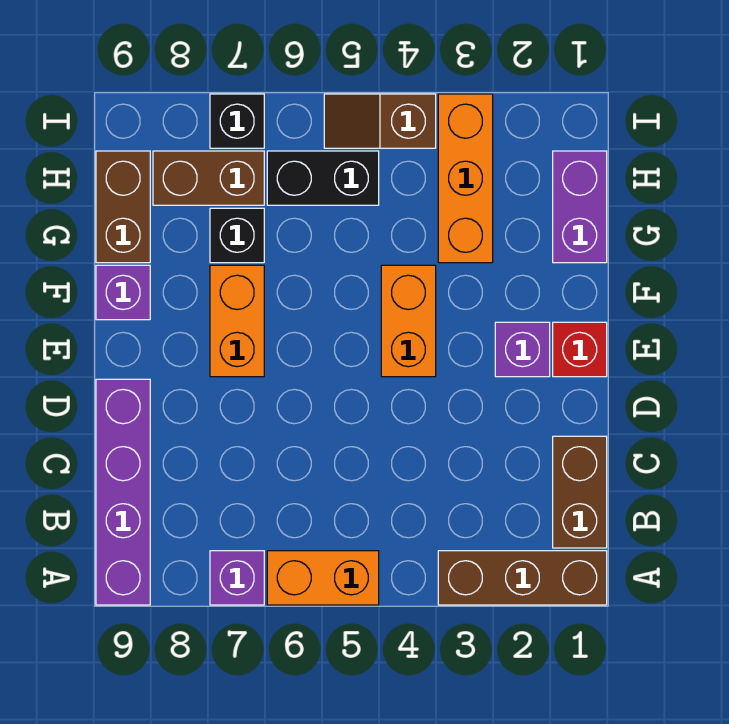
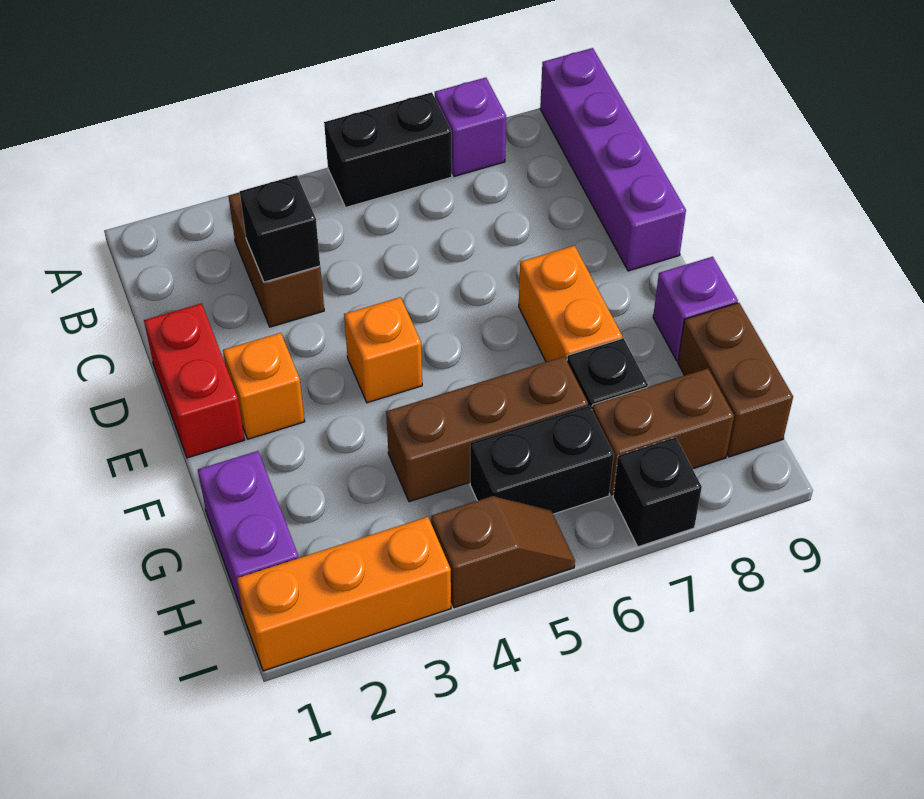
brown brick A1:A3 level 1 -> brown brick G4:G6 level 1
orange brick A5:A6 level 1 -> black brick A5:A6 level 1
brown brick B1:C1 level 1 -> brown brick B3:C3 level 1
none -> black brick C3 level 2
red brick E1 level 1 -> red brick D1:E1 level 1
purple brick E2 level 1 -> orange brick E2 level 1
orange brick E4:F4 level 1 -> orange brick E4 level 1
orange brick G3:I3 level 1 -> orange brick I1:I3 level 1

